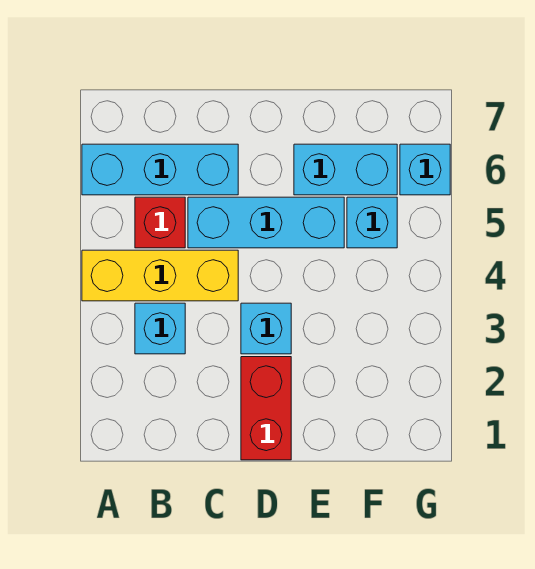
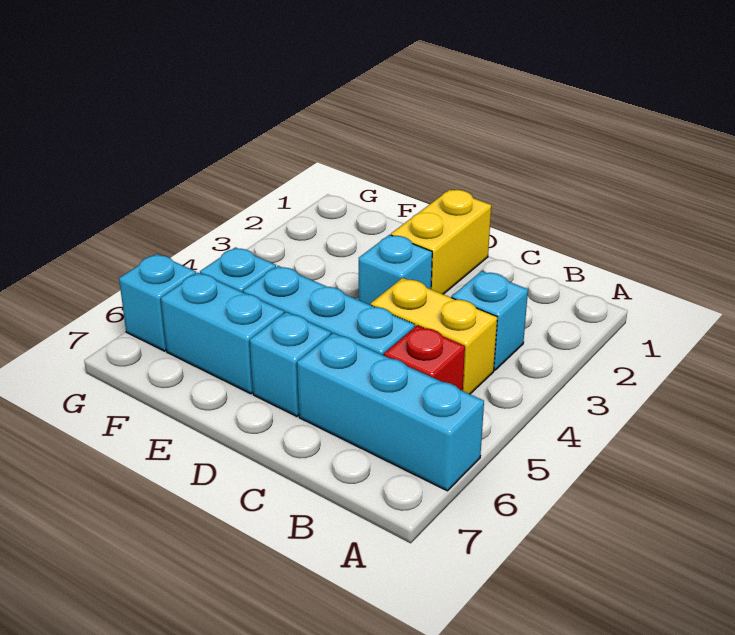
yellow brick A4:C4 level 1 -> yellow brick B4:C4 level 1
red brick D1:D2 level 1 -> yellow brick D1:D2 level 1
none -> cyan brick D6 level 1

